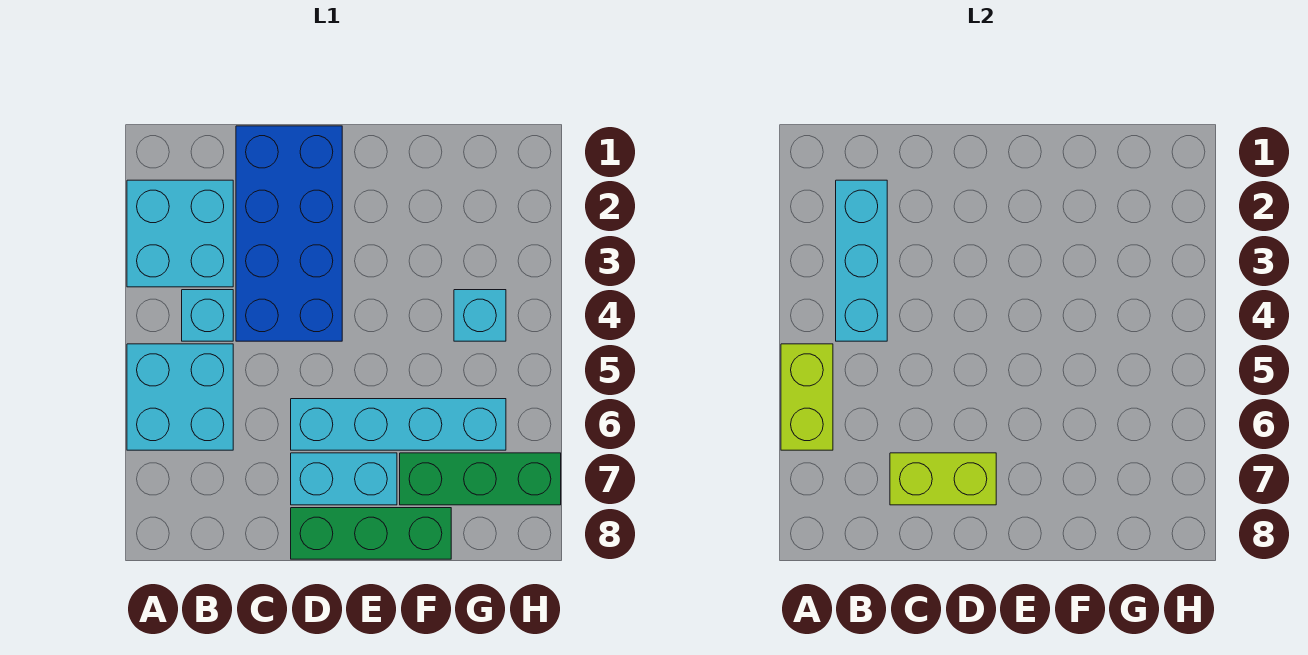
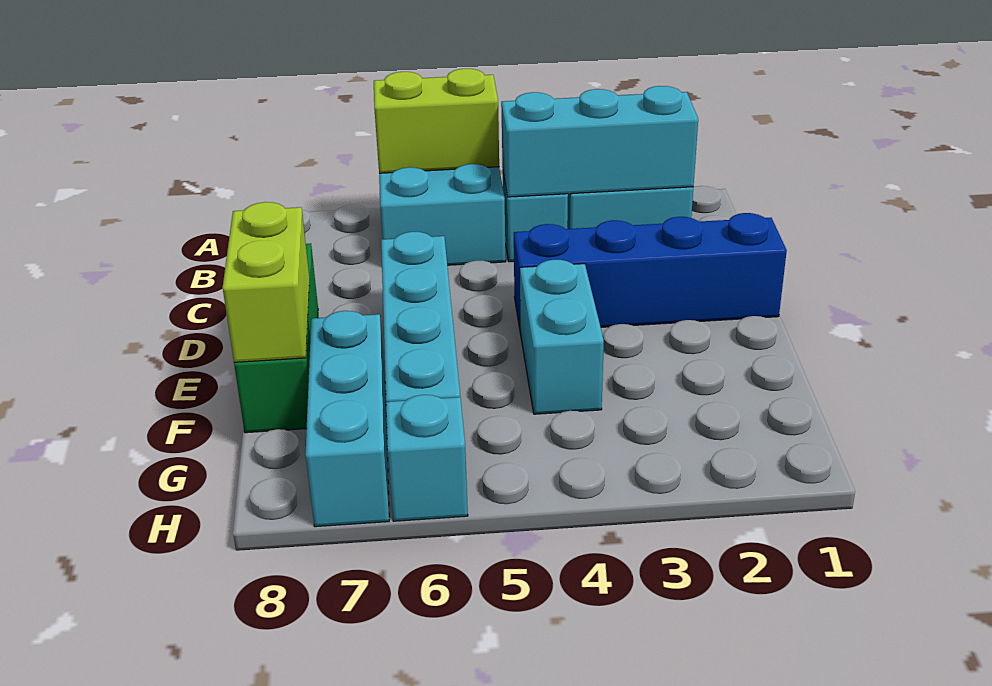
blue brick C1:D4 level 1 -> blue brick D1:D4 level 1
lime brick C7:D7 level 2 -> lime brick E8:F8 level 2
cyan brick D7:E7 level 1 -> cyan brick E4:F4 level 1
green brick F7:H7 level 1 -> cyan brick F7:H7 level 1
cyan brick G4 level 1 -> cyan brick H6 level 1

